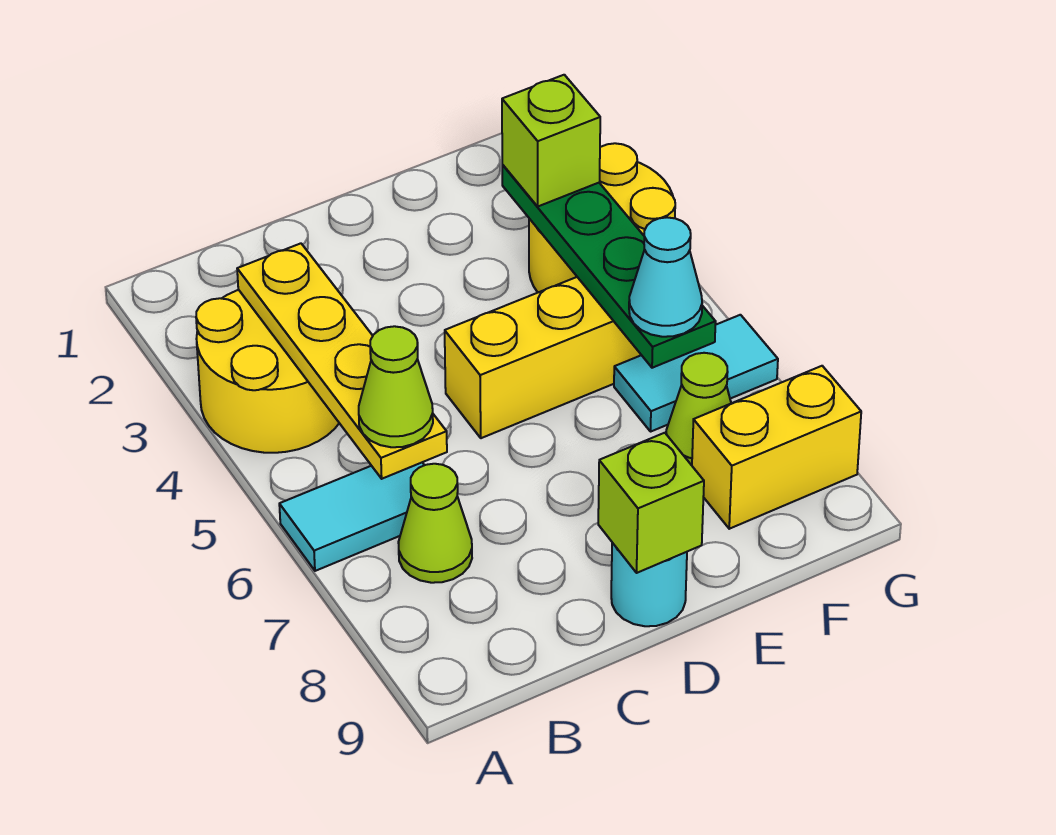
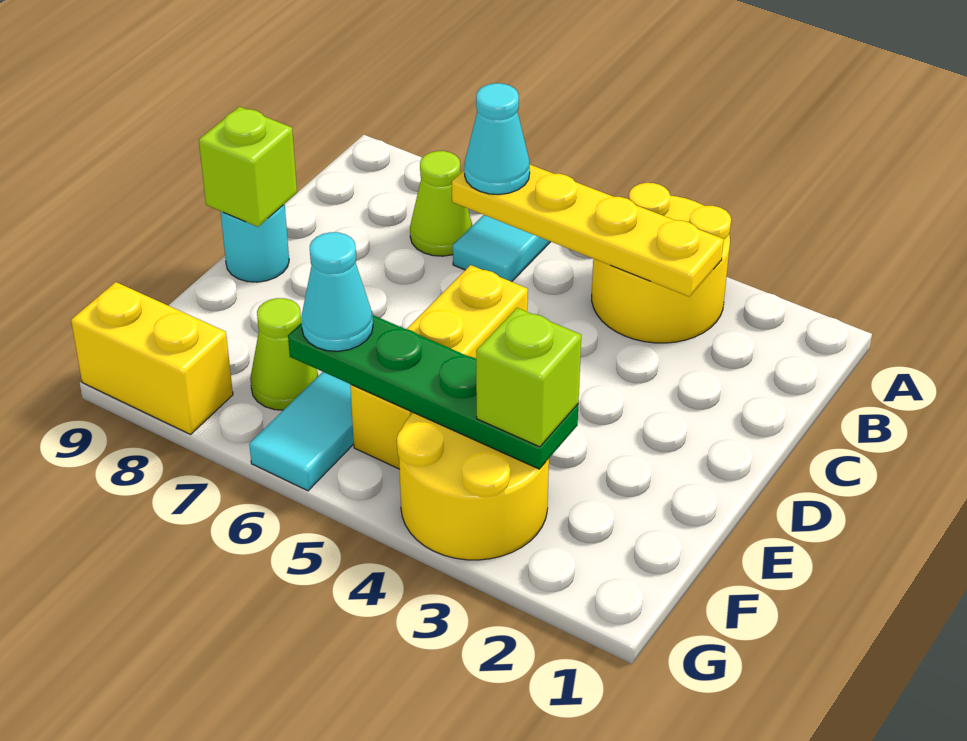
lime cone B6 level 3 -> cyan cone B6 level 3
yellow brick F8:G8 level 1 -> yellow brick G8:G9 level 1

